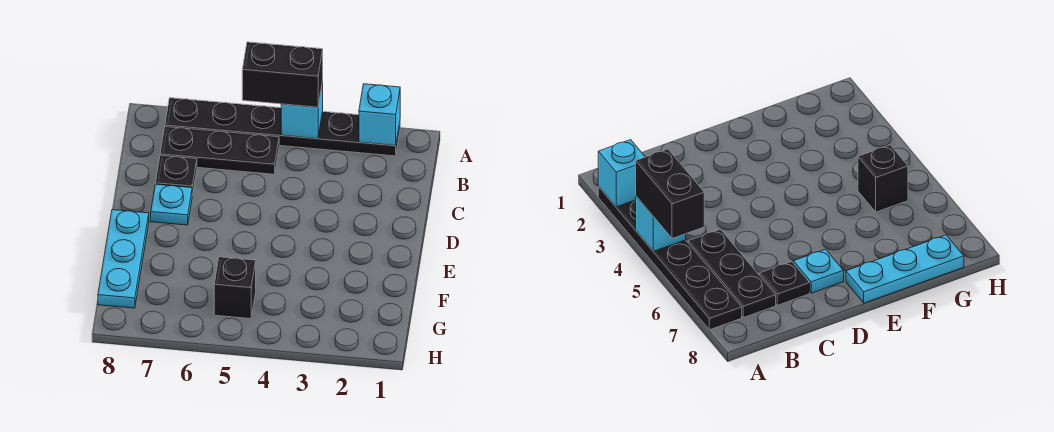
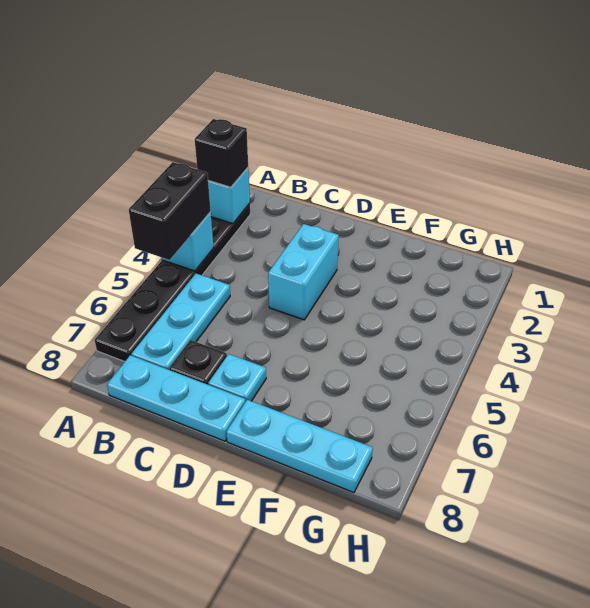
black plate B5:B7 level 1 -> cyan plate B5:B7 level 1
none -> cyan plate B8:D8 level 1
none -> cyan brick D3:D4 level 1
black brick G5 level 1 -> black brick A2 level 3

